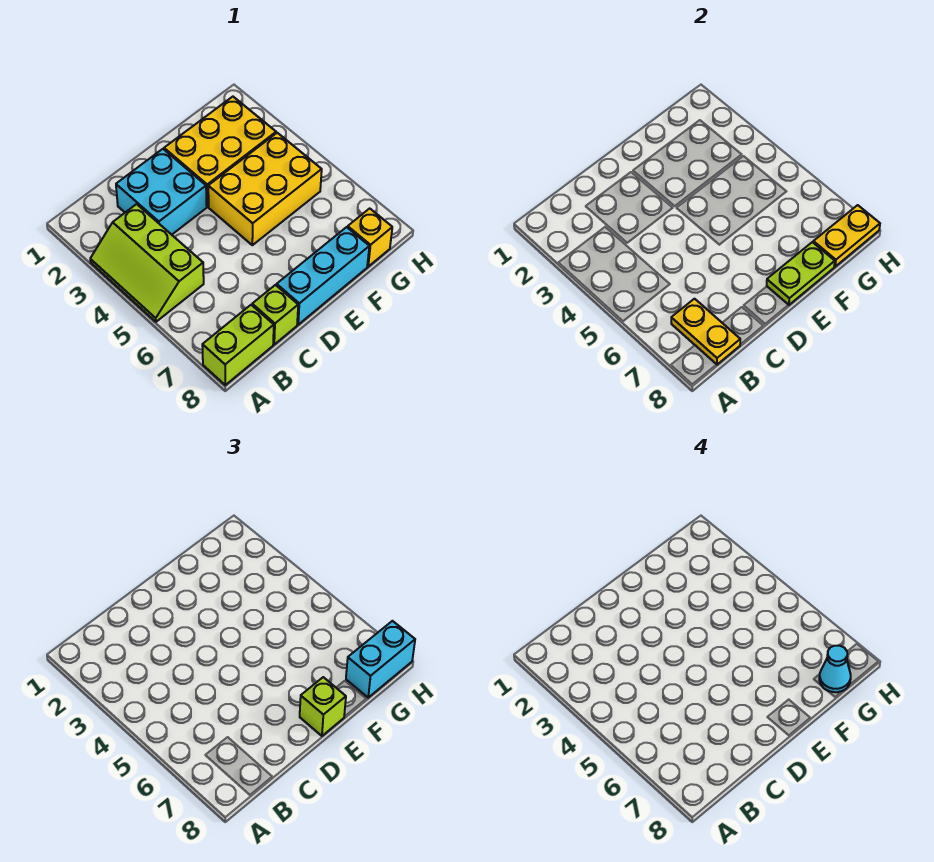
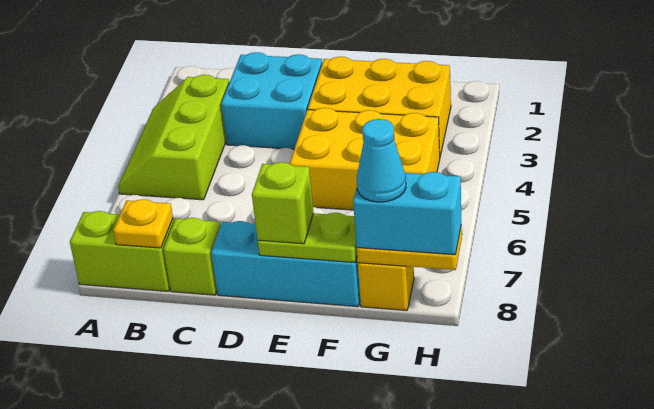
yellow plate B7:B8 level 2 -> yellow plate B8 level 2

